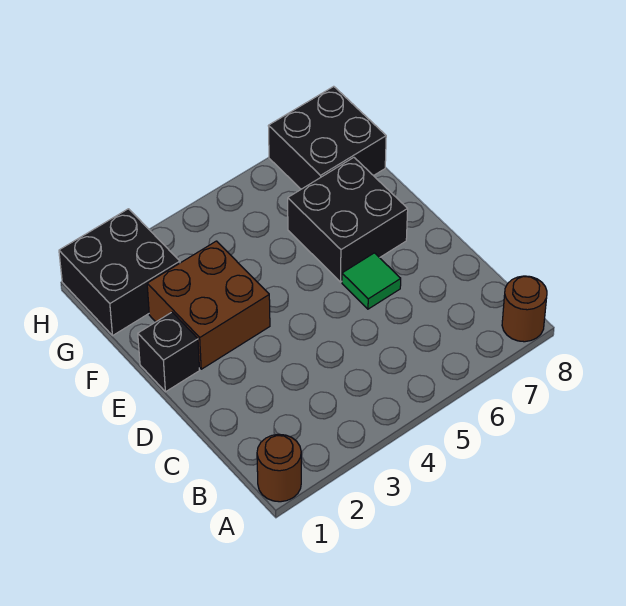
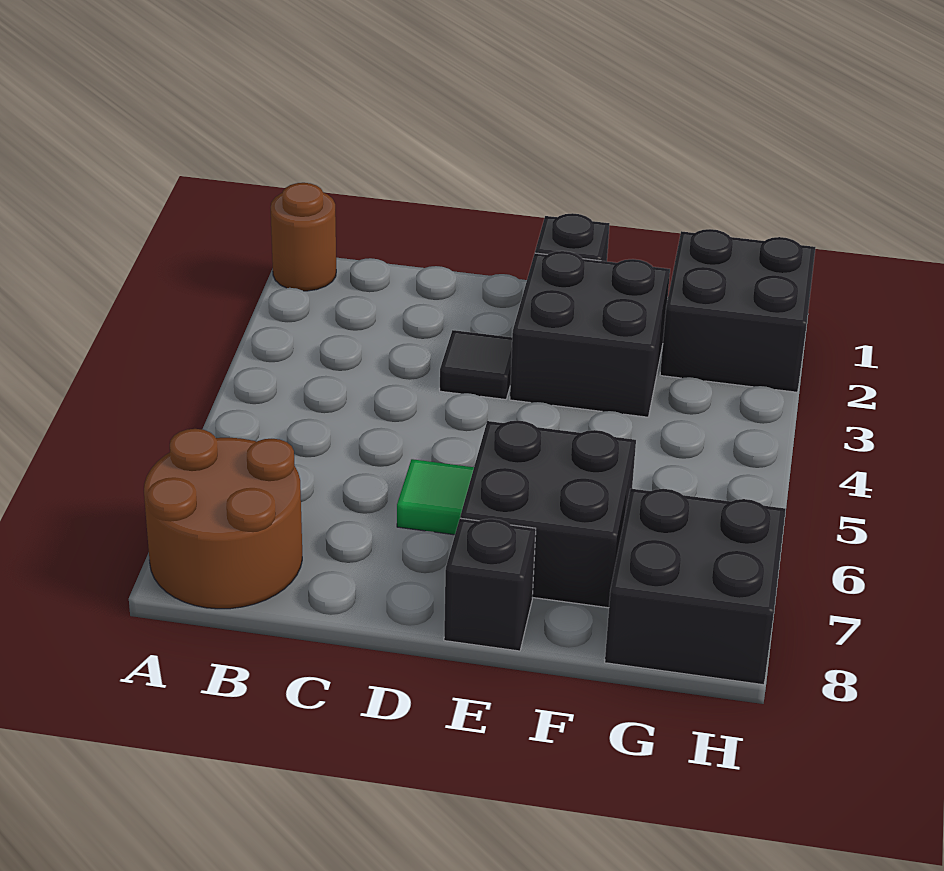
brown round brick A8 level 1 -> brown round brick A7:B8 level 1
none -> black tile D3 level 1
brown brick E2:F3 level 1 -> black brick E2:F3 level 1
none -> black brick E8 level 1

